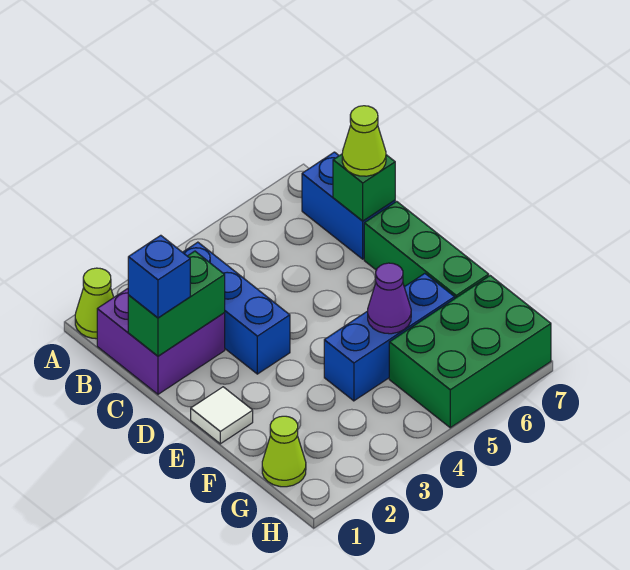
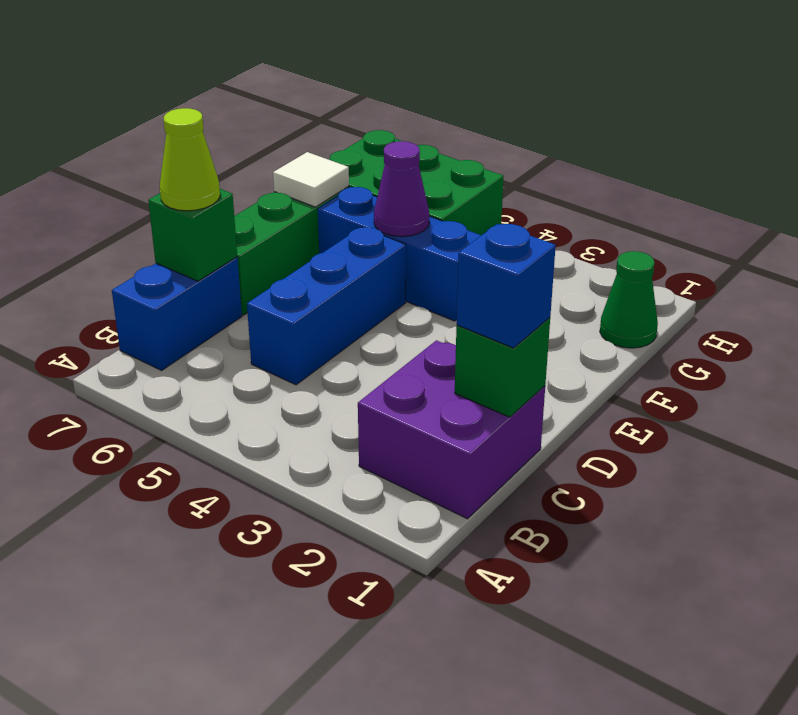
lime cone A1 level 1 -> none
blue brick B3:D3 level 1 -> blue brick C5:E5 level 1
green brick C1:C2 level 2 -> green brick C1 level 2
white tile E1 level 1 -> white tile F7 level 2
lime cone G1 level 1 -> green cone G1 level 1

